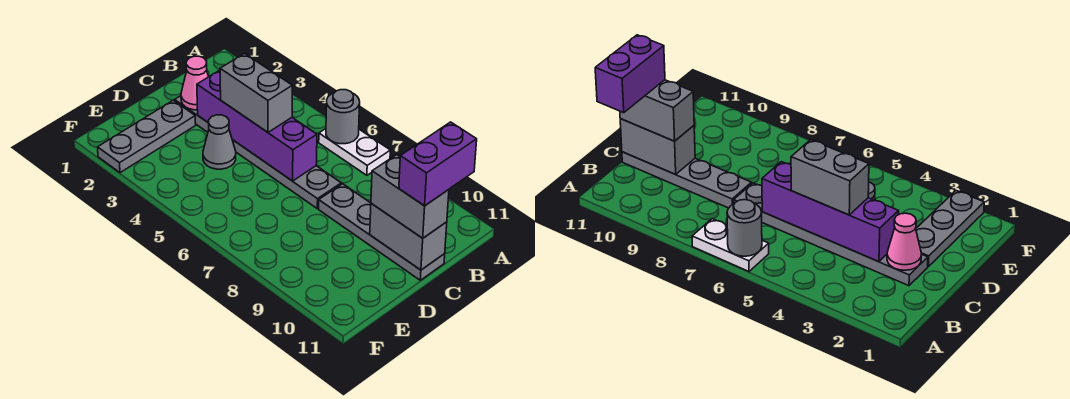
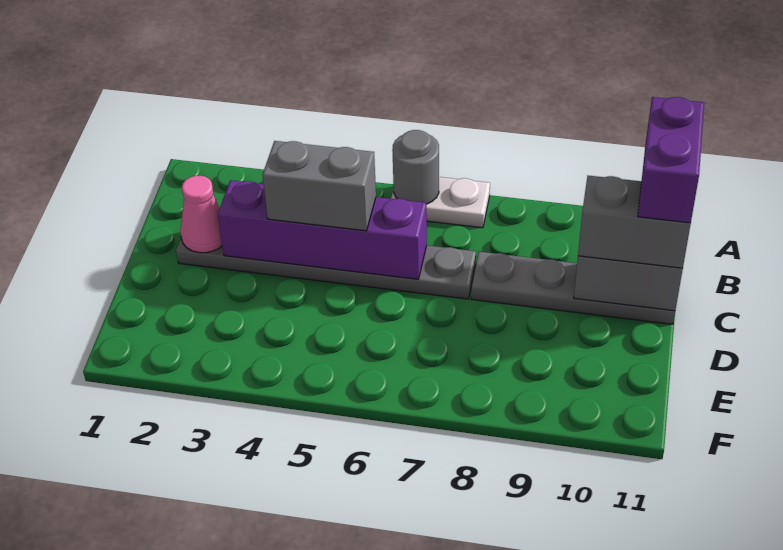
grey plate D2:F2 level 1 -> none
grey cone D4 level 1 -> none

